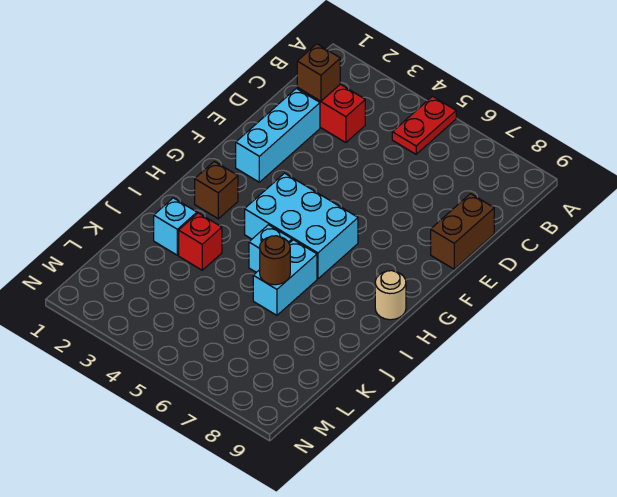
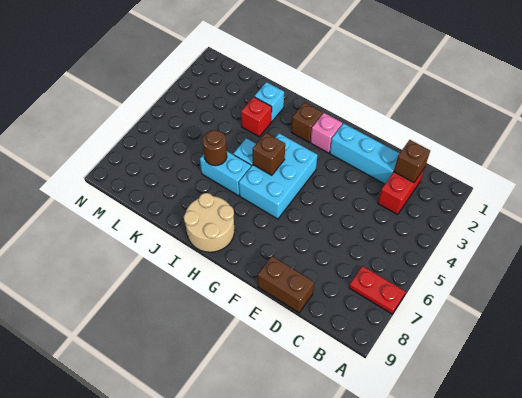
red plate A5:B5 level 1 -> red plate A7:B7 level 1
none -> pink brick G2 level 1
none -> brown brick H5 level 2
tan round brick H9 level 1 -> tan round brick H8:I9 level 1

